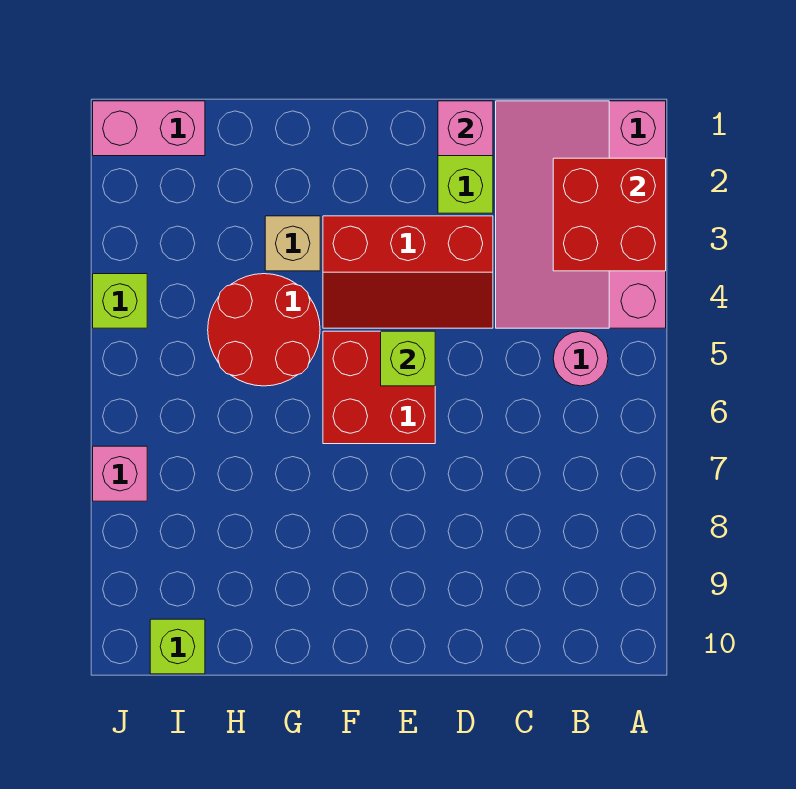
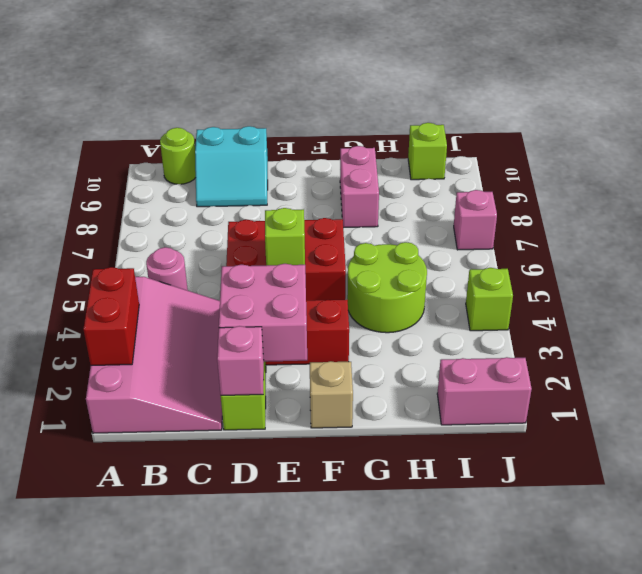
red brick A2:B3 level 2 -> red brick A2:A3 level 2
none -> lime round brick B10 level 1
none -> cyan slope C9:D10 level 1 top 10
none -> pink brick D2:E3 level 2
red brick E5:F6 level 1 -> red brick D5:F6 level 1
tan brick G3 level 1 -> tan brick F1 level 1
red round brick G4:H5 level 1 -> lime round brick G4:H5 level 1
none -> pink brick G8:G9 level 1

